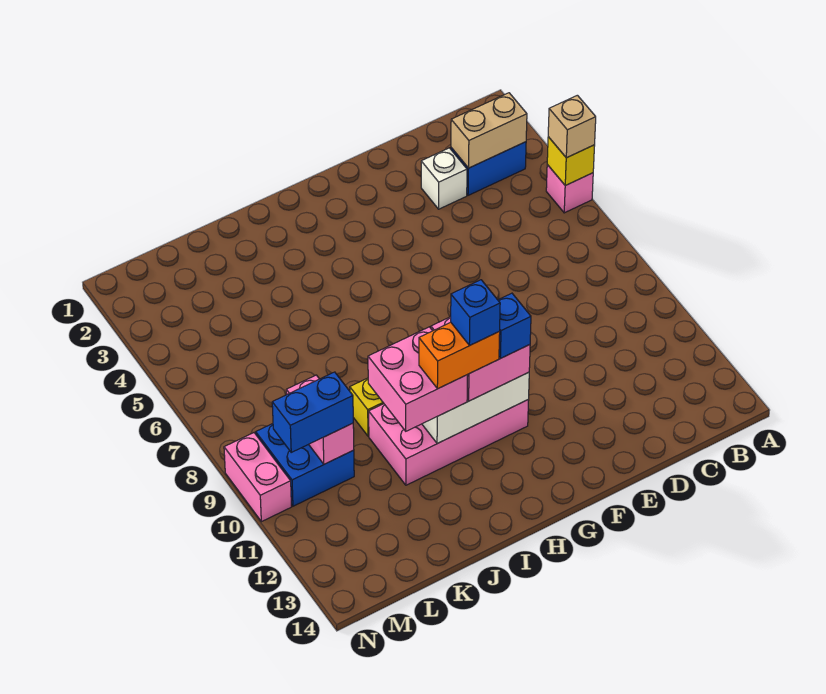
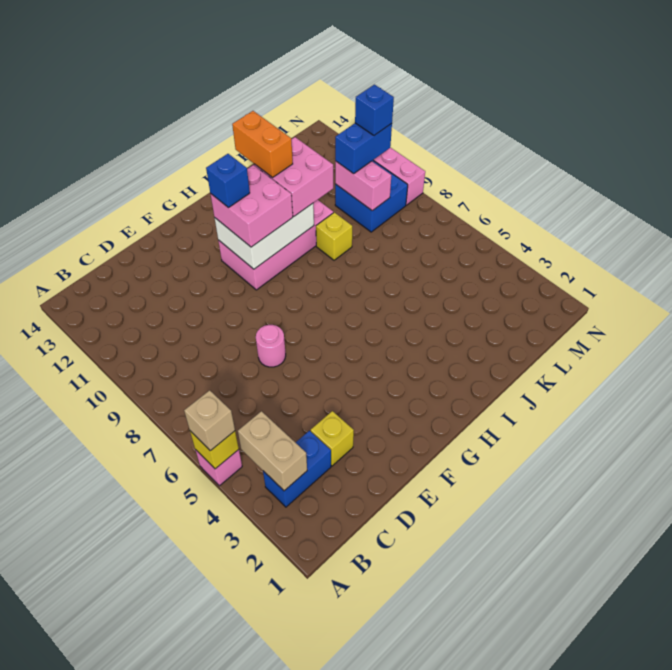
tan brick B3:C3 level 2 -> tan brick B3:B4 level 2
white brick D3 level 1 -> yellow brick D3 level 1
none -> pink round brick E7 level 1
orange brick H11:I11 level 4 -> orange brick I11:I12 level 4
blue brick H11 level 5 -> blue brick M10 level 4

